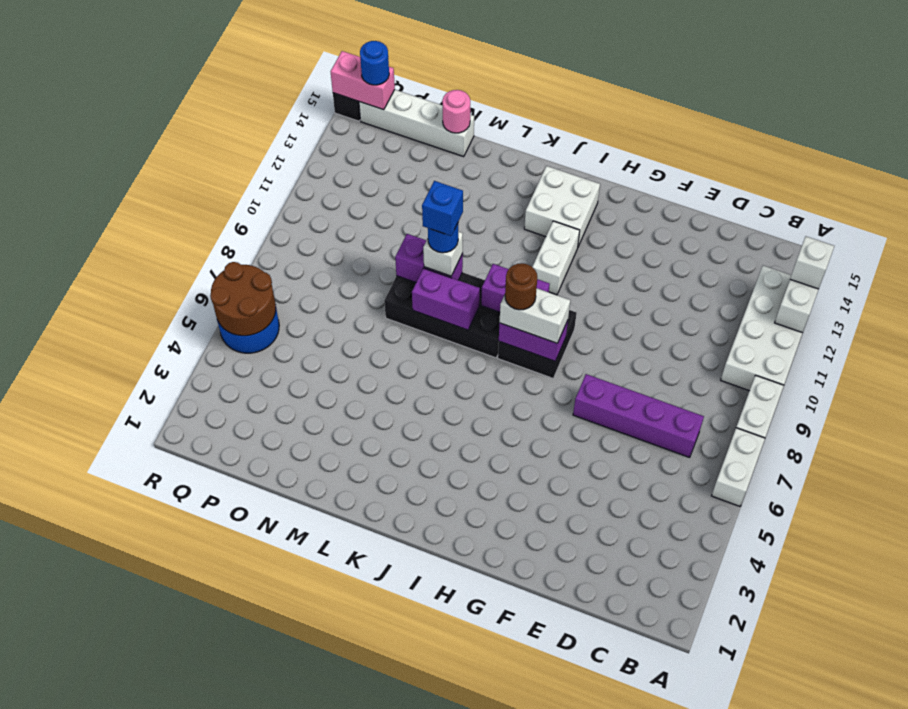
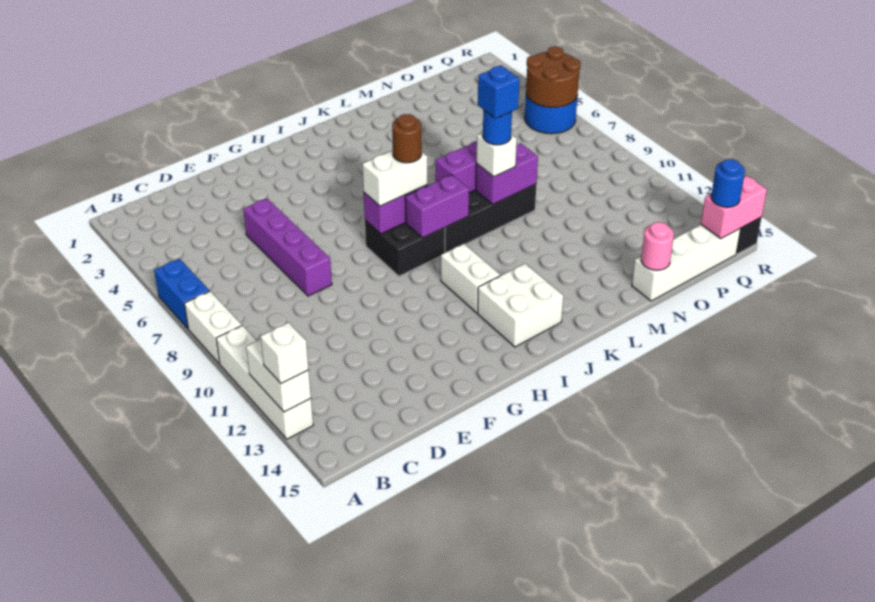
white brick A6:A7 level 1 -> blue brick A6:A7 level 1
white brick A10:B13 level 1 -> white brick A10:A13 level 1
purple brick C7:F7 level 1 -> purple brick E5:E8 level 1

